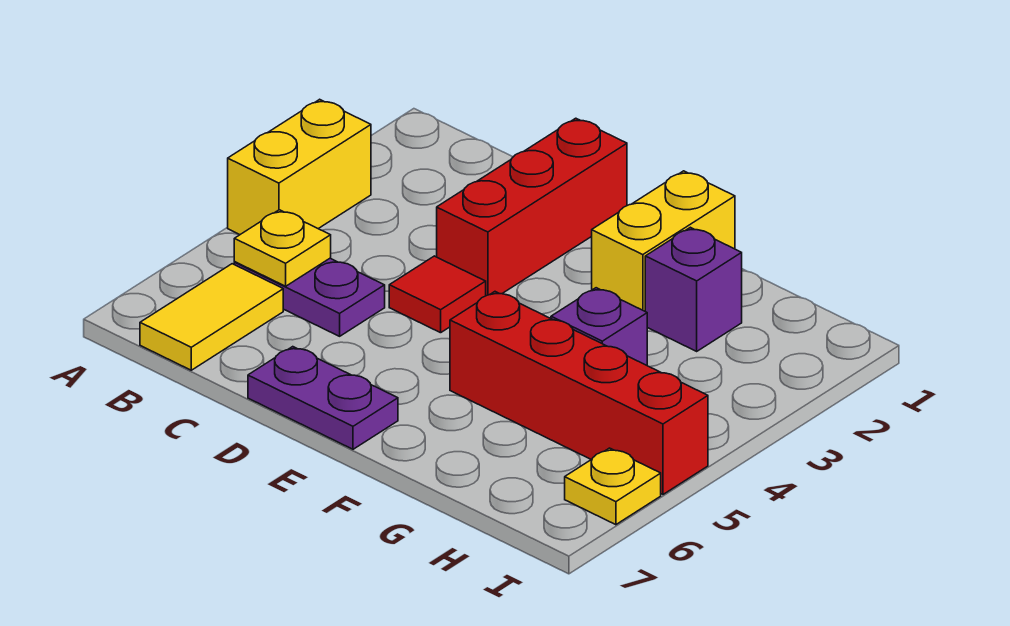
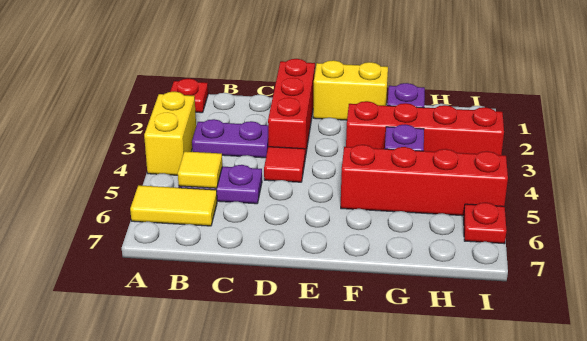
none -> red plate A1 level 1
yellow plate B5 level 2 -> yellow tile B5 level 2
yellow tile B6:B7 level 1 -> yellow tile A6:B6 level 1
purple plate D7:E7 level 1 -> purple plate B3:C3 level 1
yellow brick F1:F2 level 1 -> yellow brick E1:F1 level 1
none -> red brick F3:I3 level 1
yellow plate I6 level 1 -> red plate I6 level 1

